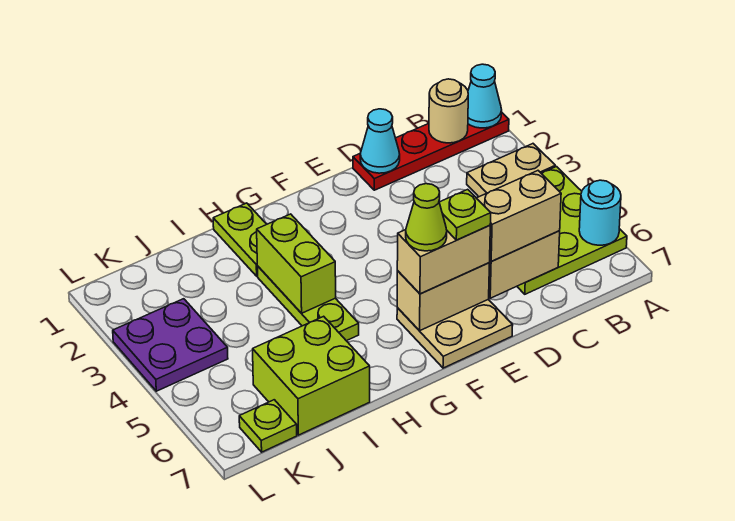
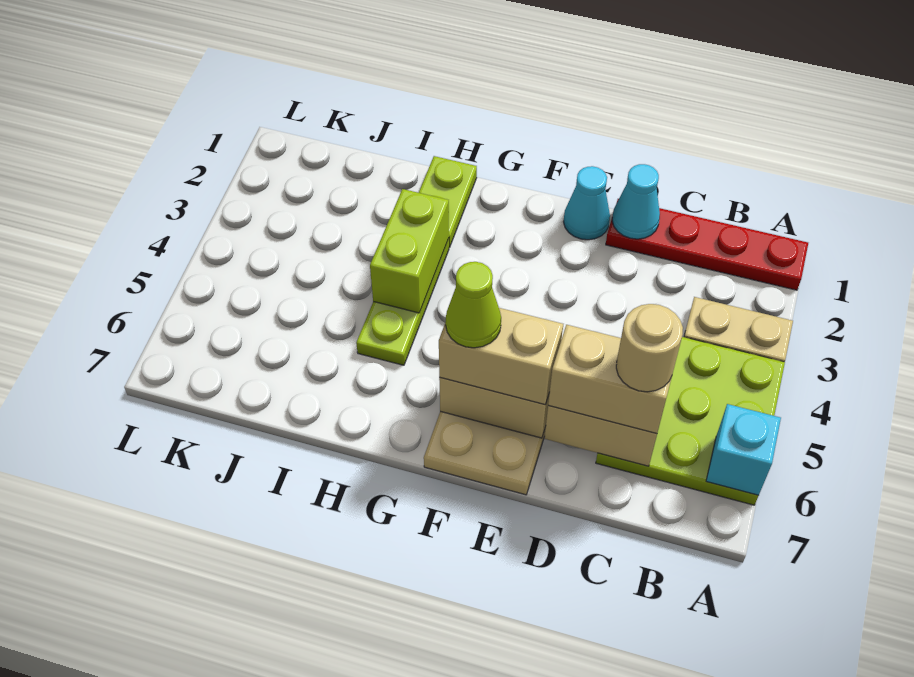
cyan cone A1 level 2 -> cyan cone E1 level 1
cyan round brick A6 level 2 -> cyan brick A6 level 2
tan round brick B1 level 2 -> tan round brick C6 level 4
lime plate E6 level 4 -> none
lime brick I6:J7 level 1 -> none
purple plate K3:L4 level 1 -> none
lime plate K7 level 1 -> none

